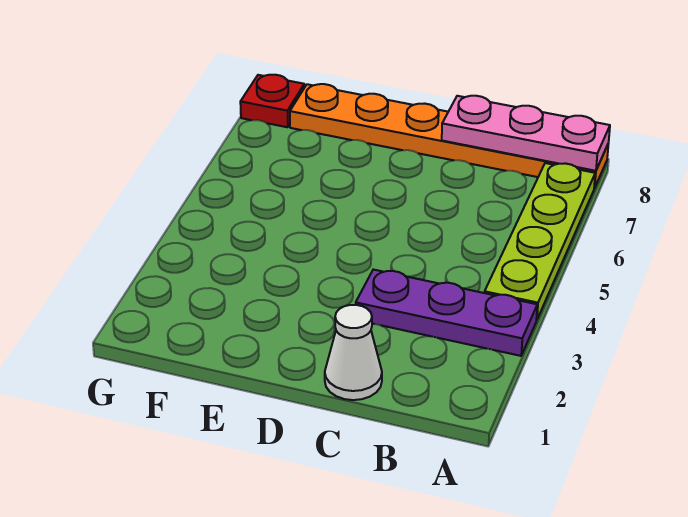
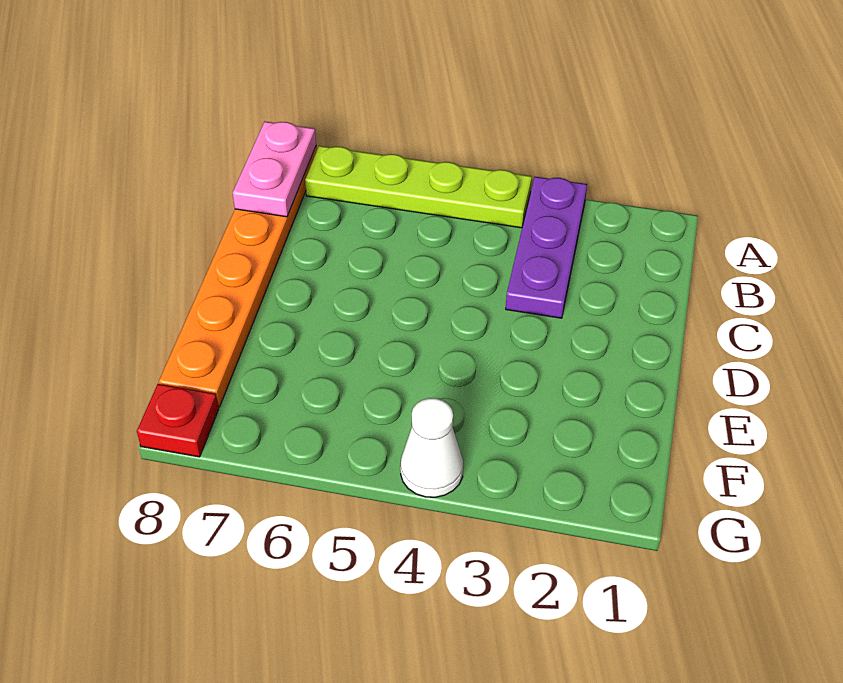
pink plate A8:C8 level 2 -> pink plate A8:B8 level 2
white cone C1 level 1 -> white cone G4 level 1

